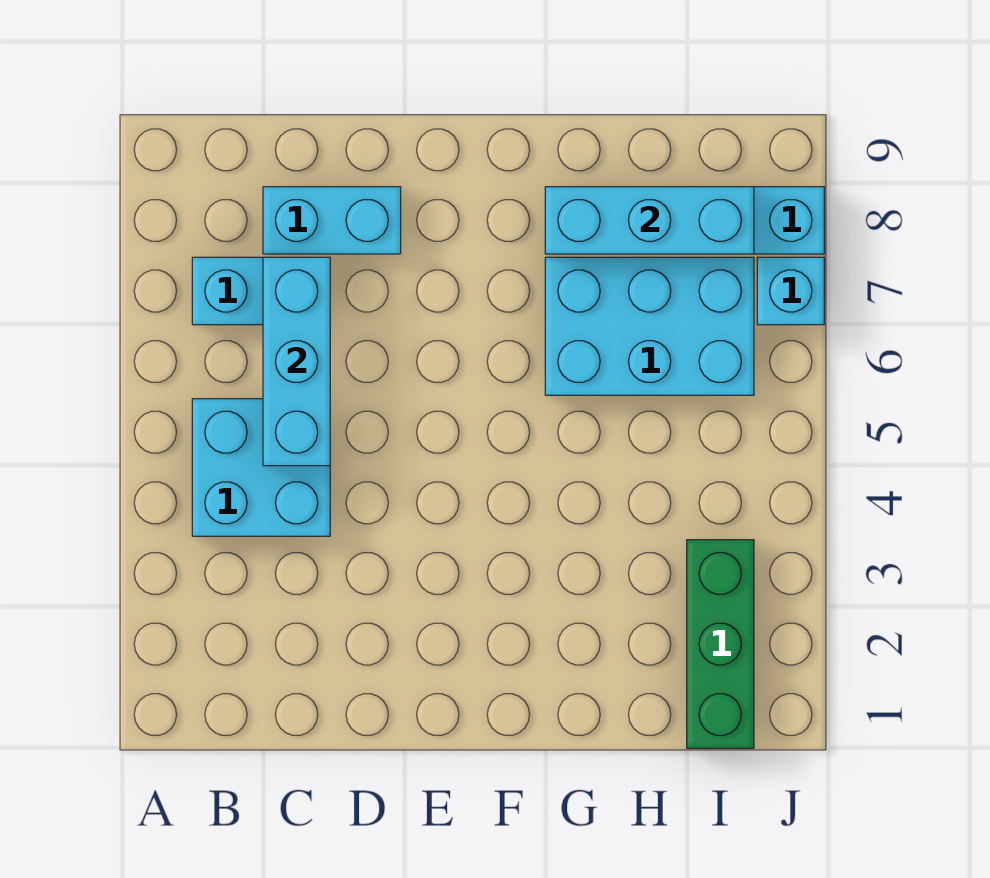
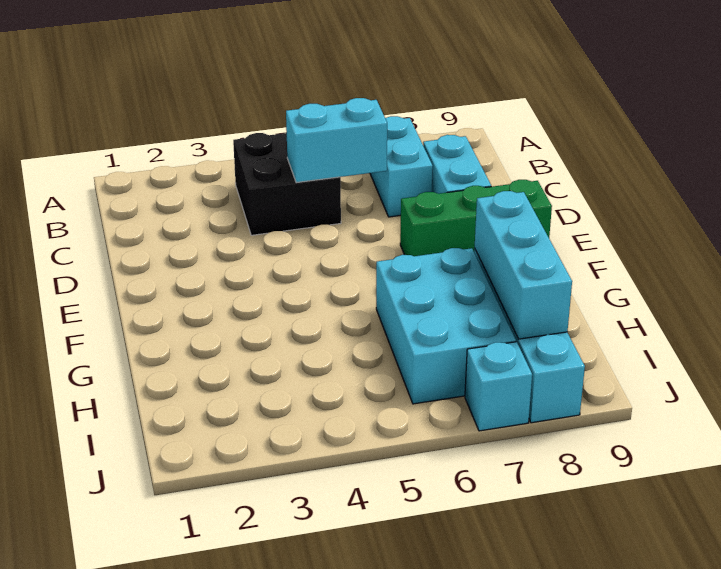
cyan brick B4:C5 level 1 -> black brick B4:C5 level 1
cyan brick C5:C7 level 2 -> cyan brick C5:C6 level 2
green brick I1:I3 level 1 -> green brick E7:E9 level 1

